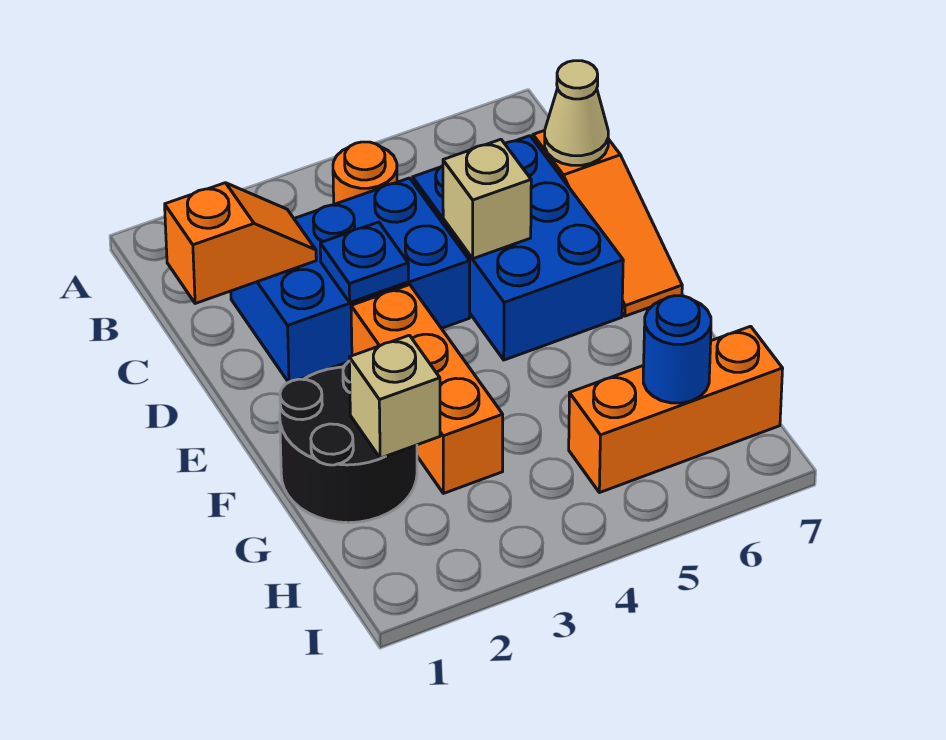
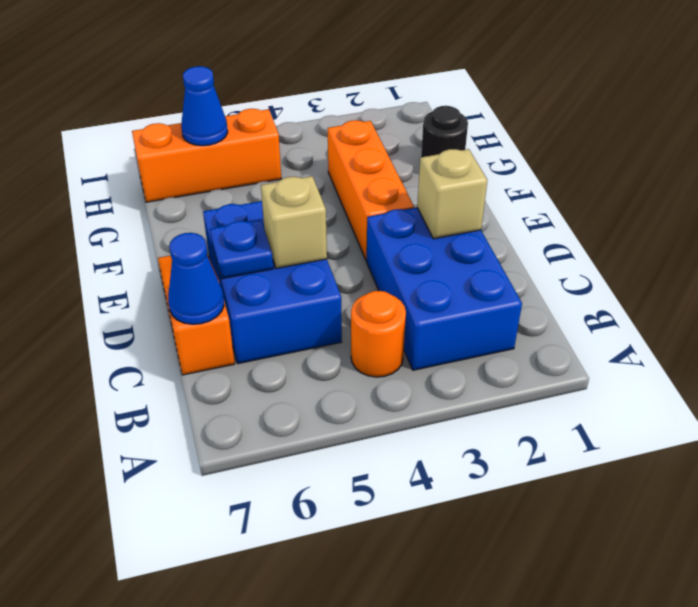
orange slope C1:C2 level 2 top 1 -> none
blue brick C2:D4 level 1 -> blue brick B2:D3 level 1
tan cone C7 level 2 -> blue cone C7 level 2
blue plate D3 level 2 -> blue plate D6 level 2
black round brick F1:G2 level 1 -> black round brick G1 level 1
tan brick G2 level 2 -> tan brick D2 level 2
blue round brick H6 level 2 -> blue cone H6 level 2

